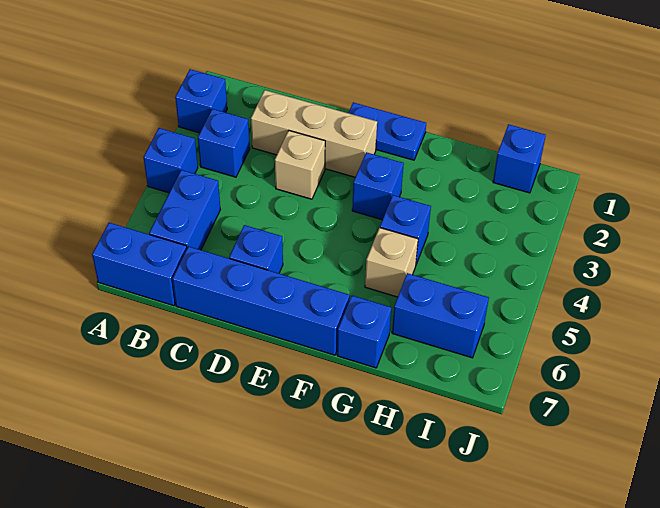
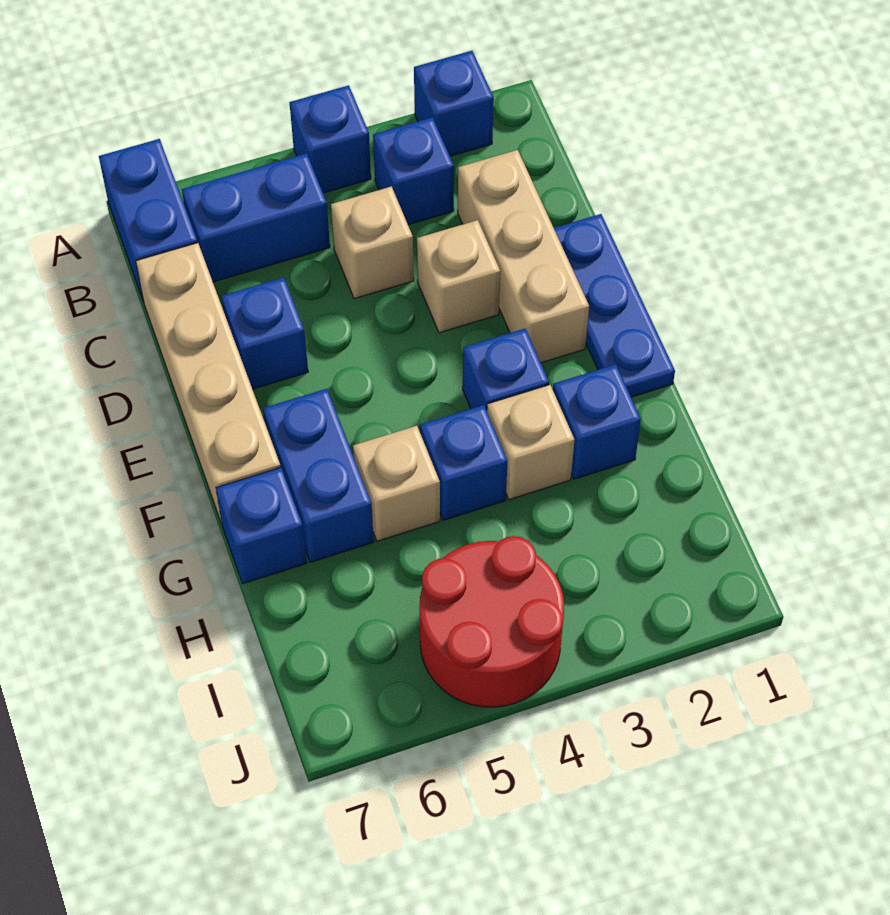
none -> tan brick C4 level 1
blue brick C7:F7 level 1 -> tan brick C7:F7 level 1
blue plate E1:F1 level 1 -> blue plate D1:F1 level 1
none -> tan brick G3 level 1
blue brick H6:I6 level 1 -> blue brick F6:G6 level 1
blue brick I1 level 1 -> blue brick G2 level 1
none -> red round brick I4:J5 level 1

